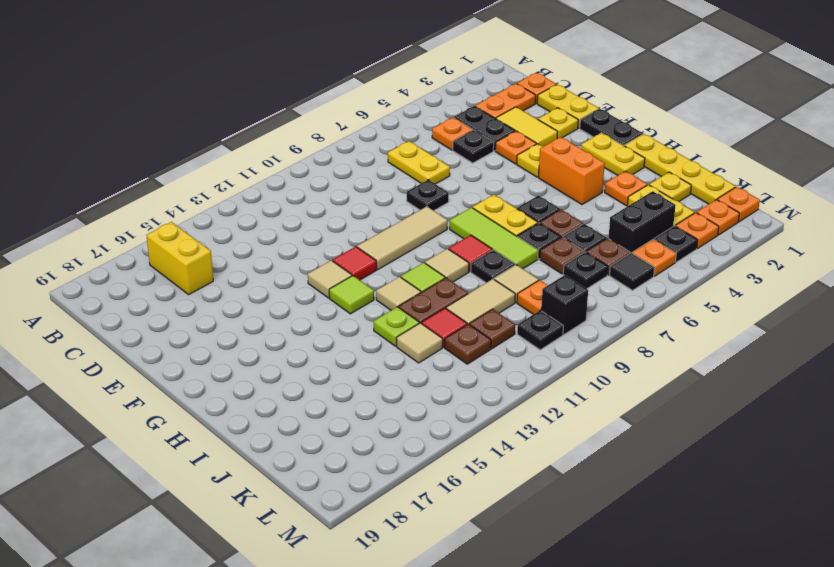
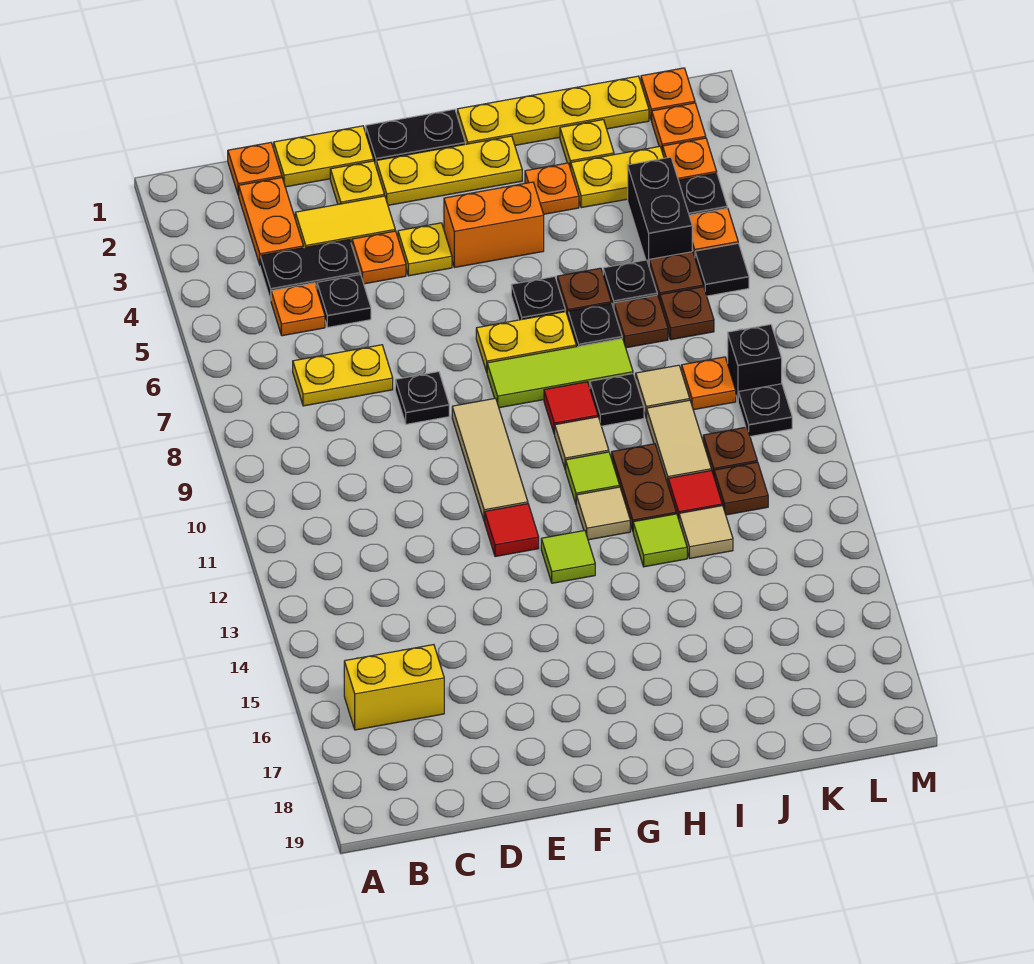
tan tile F13 level 1 -> none
yellow plate G2:H2 level 1 -> yellow plate F2:H2 level 1
lime plate I13 level 1 -> lime tile I13 level 1
black plate K7 level 1 -> brown plate K7 level 1

